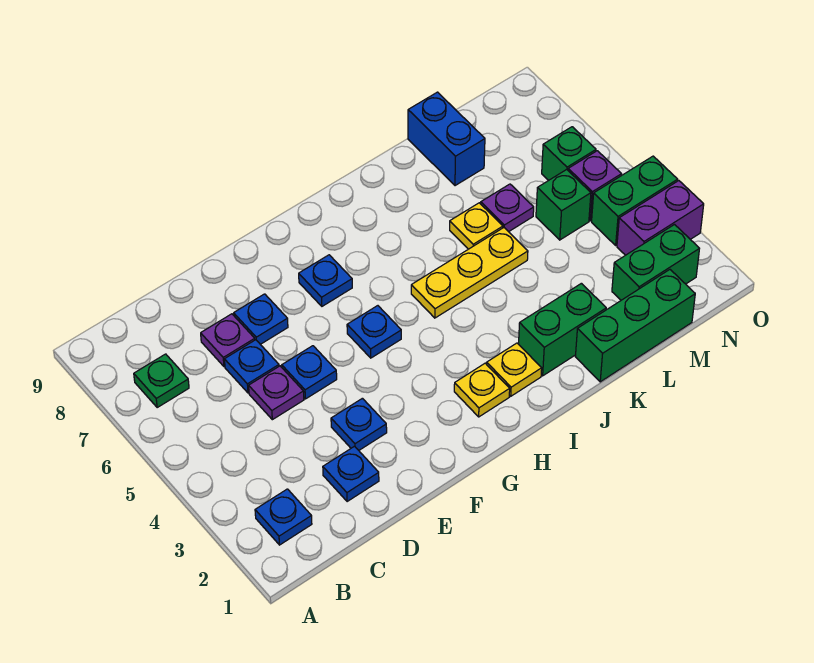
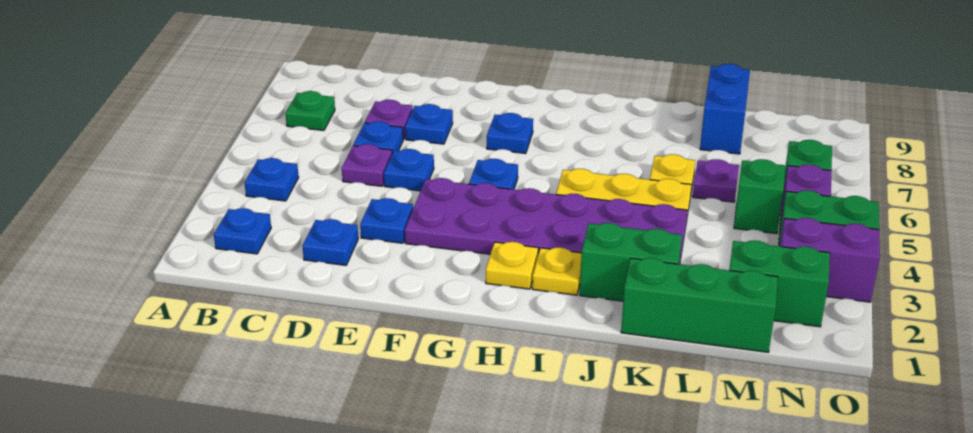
none -> blue plate B4 level 1
none -> purple plate F3:K4 level 1

